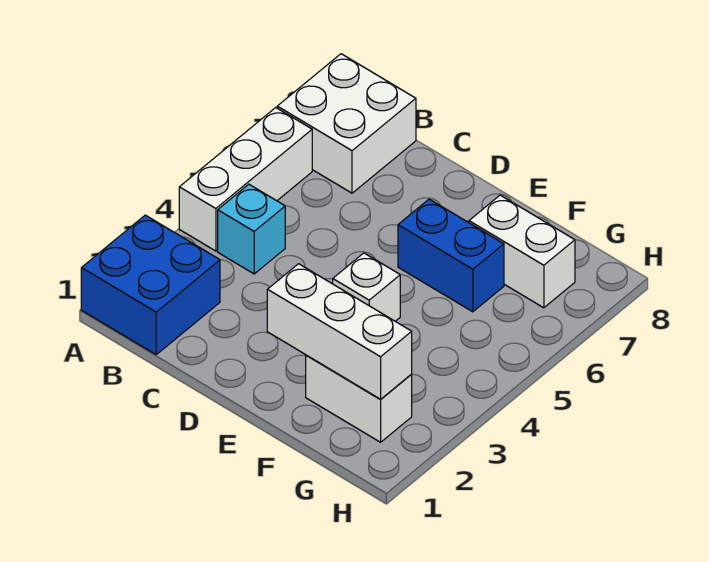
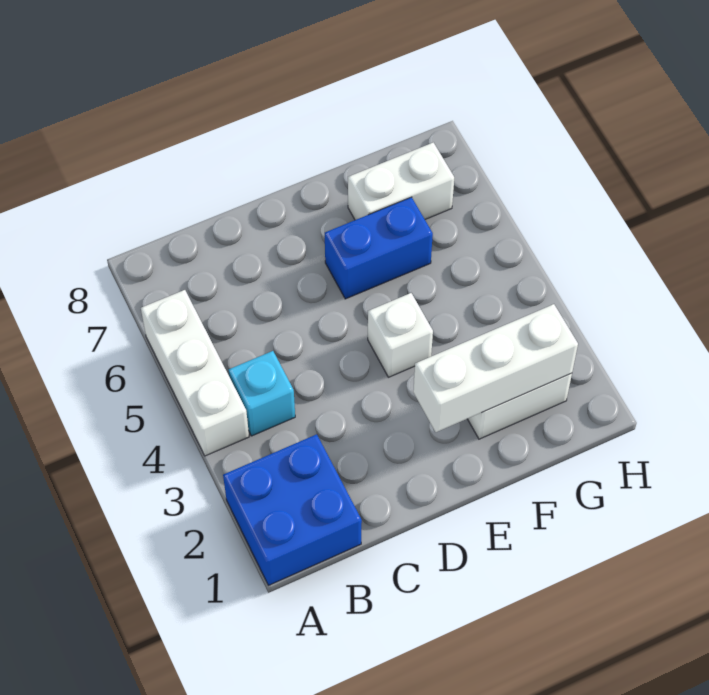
white brick A7:B8 level 1 -> none

